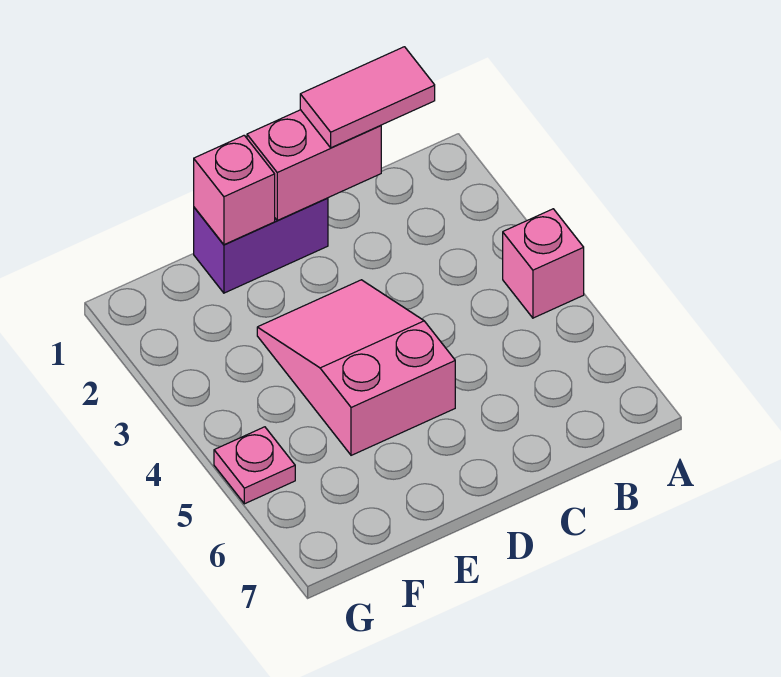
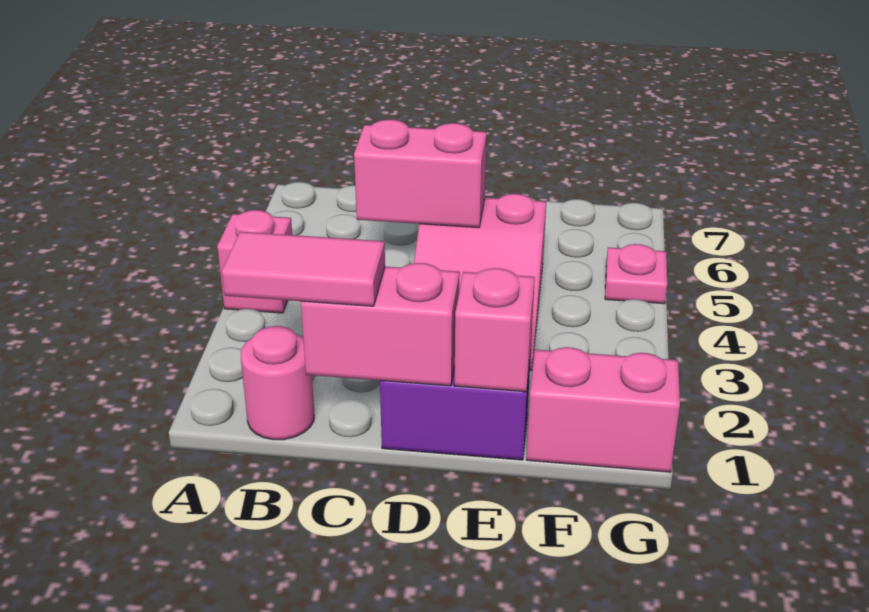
none -> pink round brick B1 level 1
none -> pink brick C5:D5 level 2
none -> pink brick F1:G1 level 1

